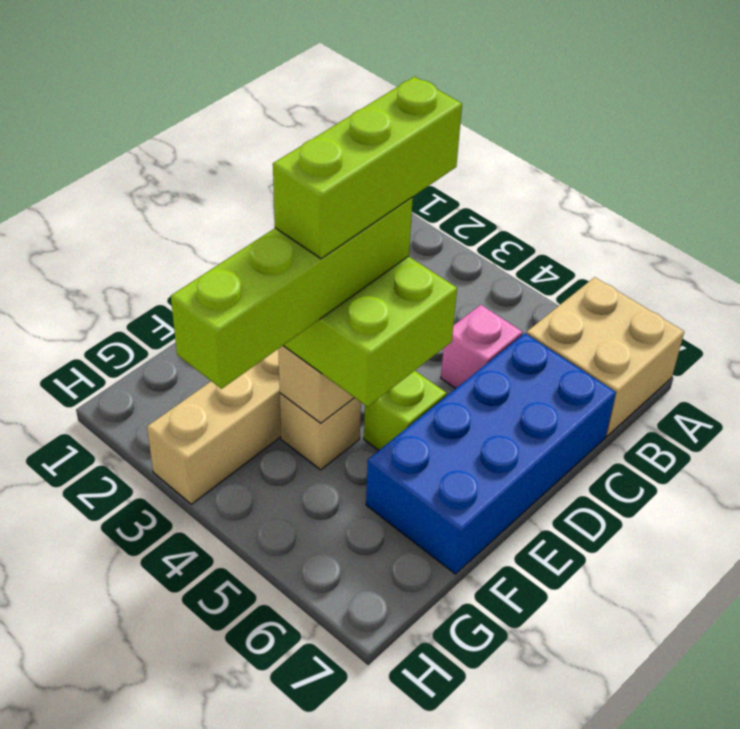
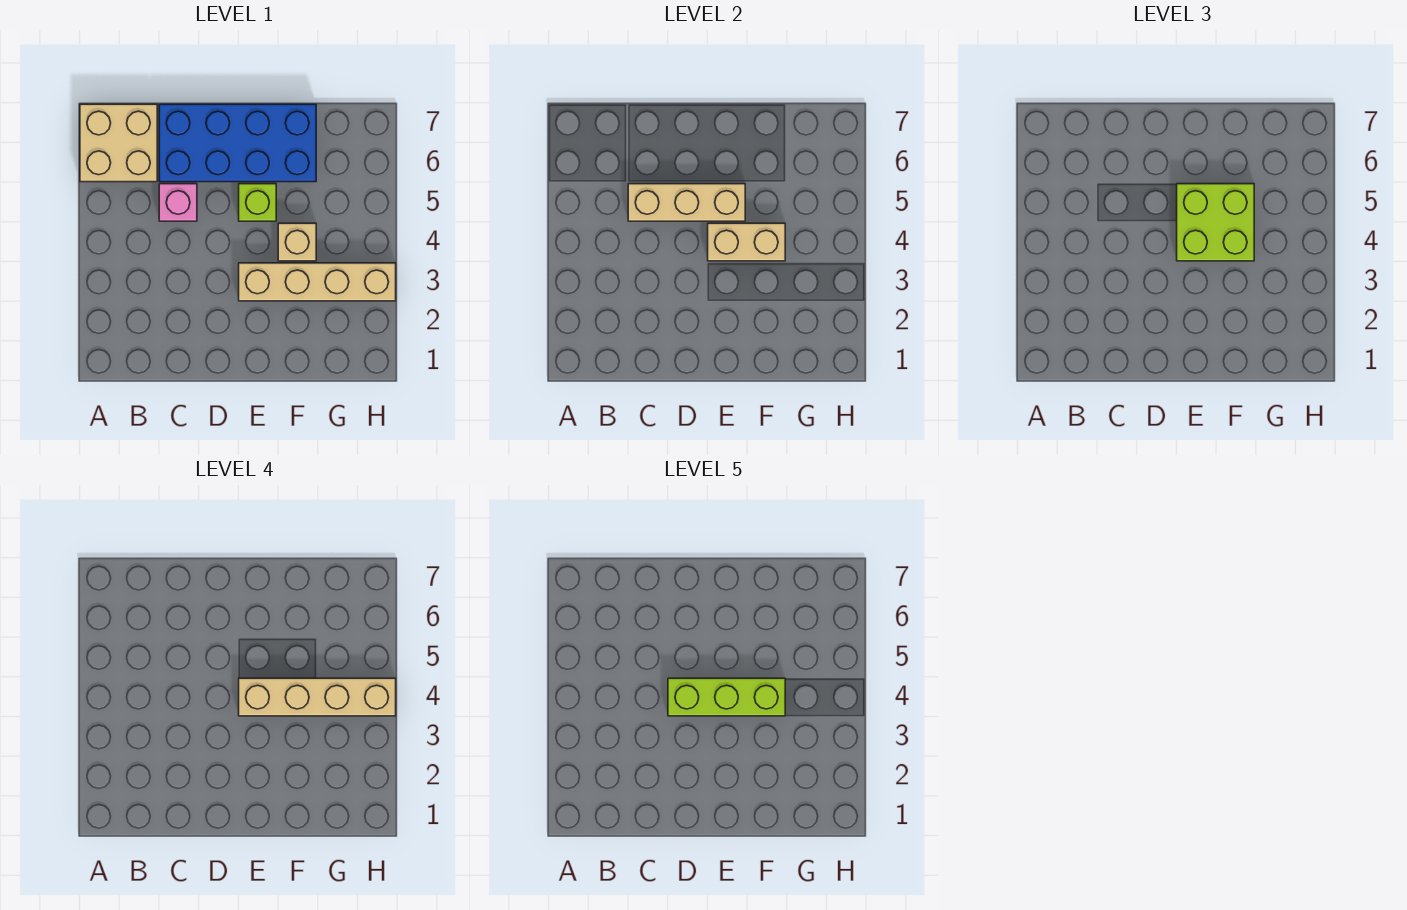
none -> tan brick C5:E5 level 2
lime brick E4:H4 level 4 -> tan brick E4:H4 level 4

